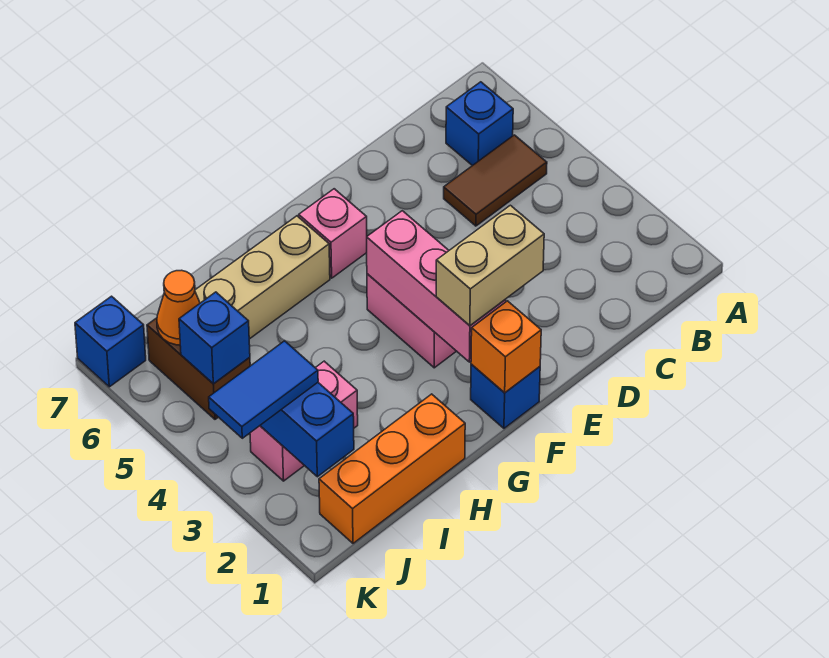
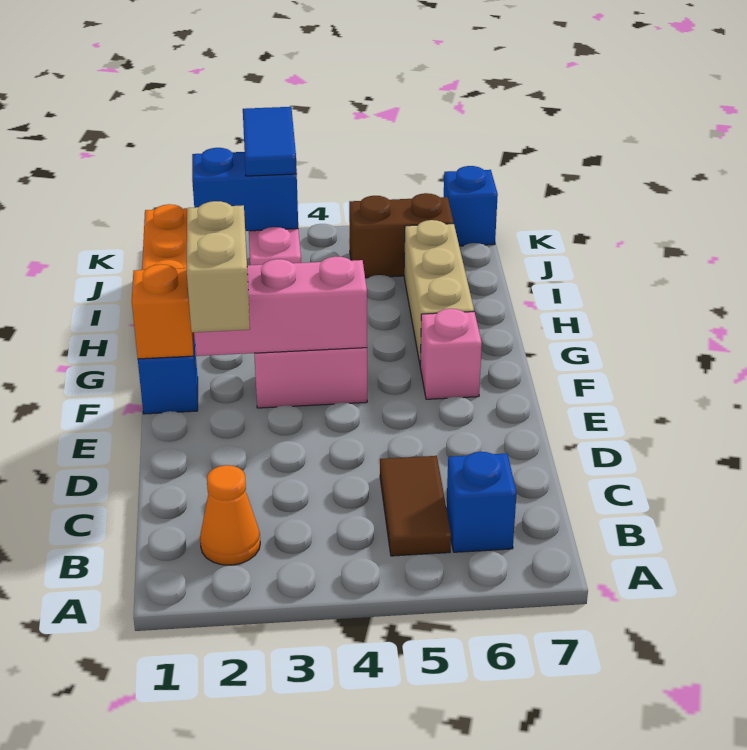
blue brick J5 level 2 -> none
orange cone J6 level 2 -> orange cone B2 level 1

